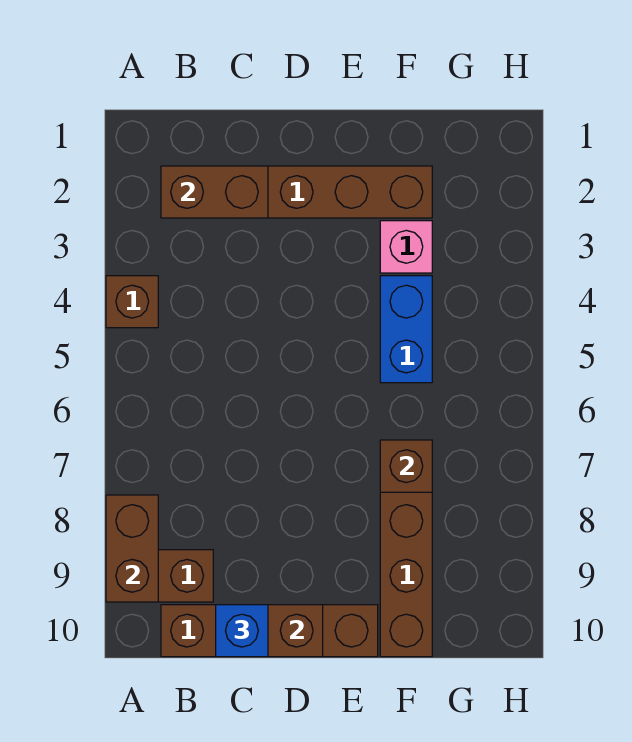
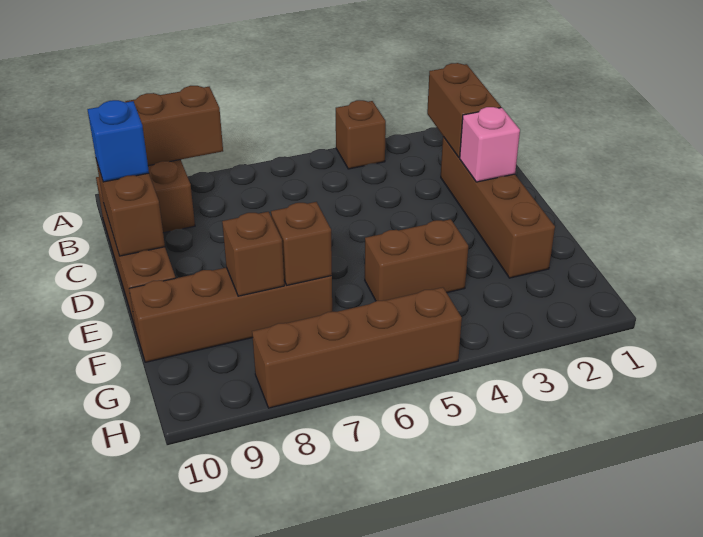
pink brick F3 level 1 -> pink brick D2 level 2
blue brick F4:F5 level 1 -> brown brick F4:F5 level 1
none -> brown brick F8 level 2
none -> brown brick H5:H8 level 1

